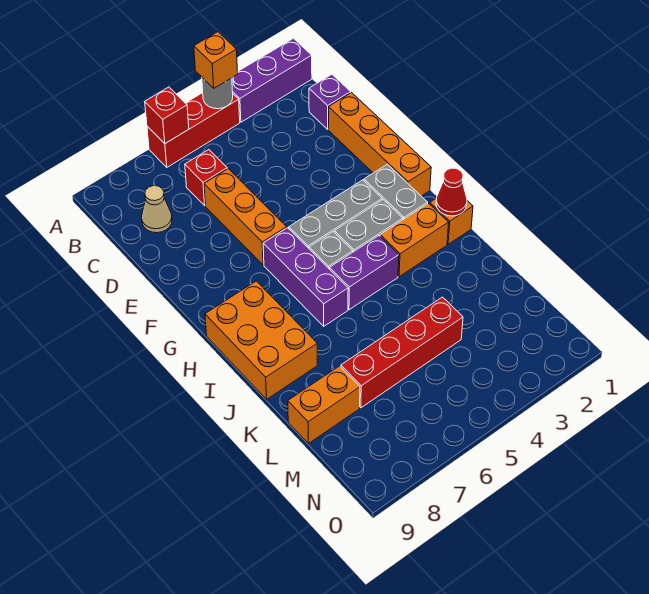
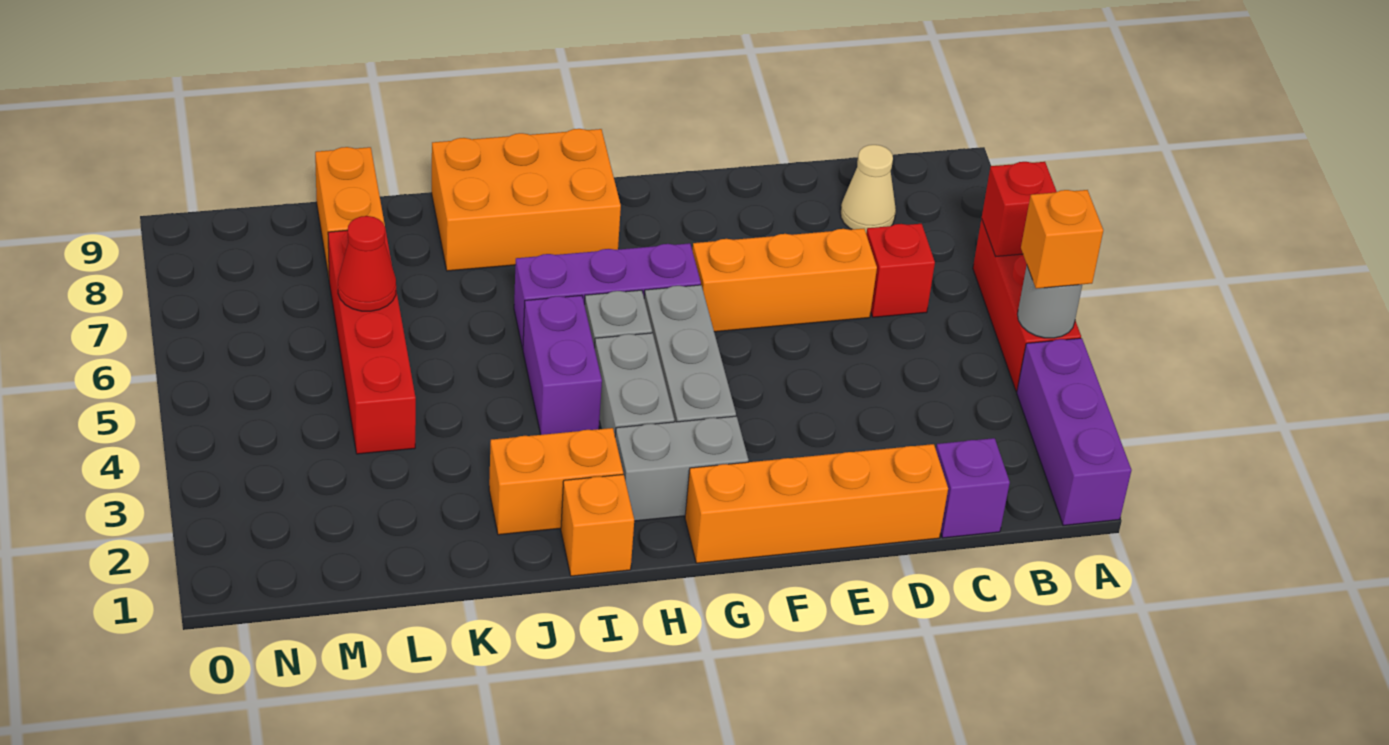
red cone I1 level 2 -> red cone L6 level 2
orange brick I2:I3 level 1 -> orange brick I2:J2 level 1

